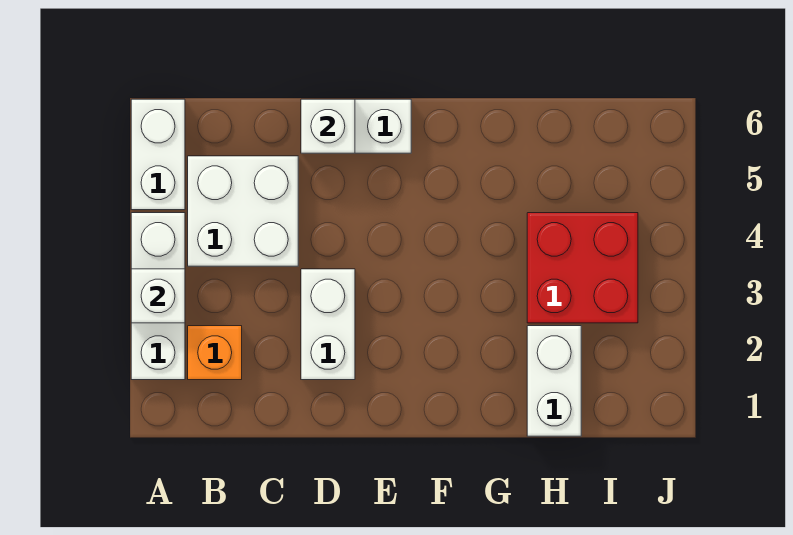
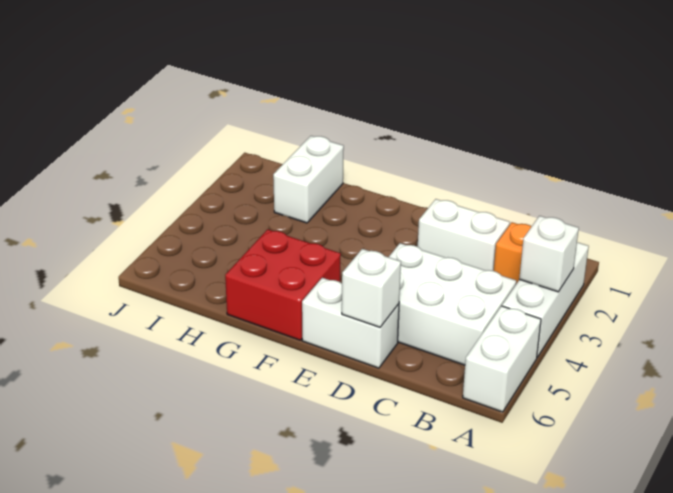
white brick B4:C5 level 1 -> white brick B4:D5 level 1
white brick D2:D3 level 1 -> white brick C2:D2 level 1
red brick H3:I4 level 1 -> red brick F5:G6 level 1

